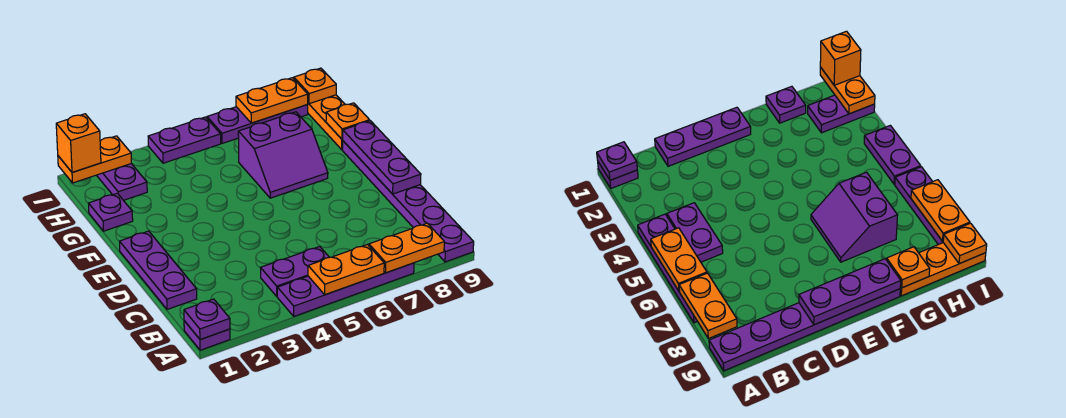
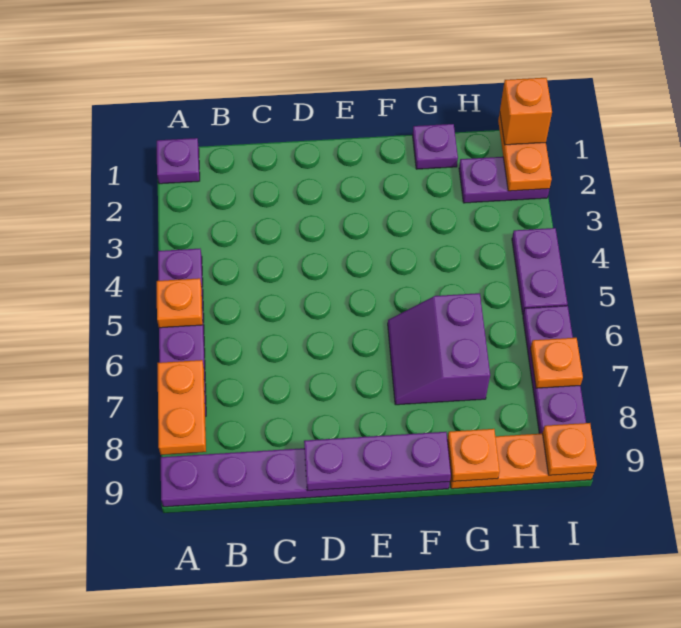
purple plate A1 level 2 -> none
orange plate A5:A6 level 2 -> orange plate A5 level 2
purple plate B4:B5 level 1 -> none
purple plate C1:E1 level 1 -> none
orange plate I7:I8 level 2 -> orange plate I7 level 2

